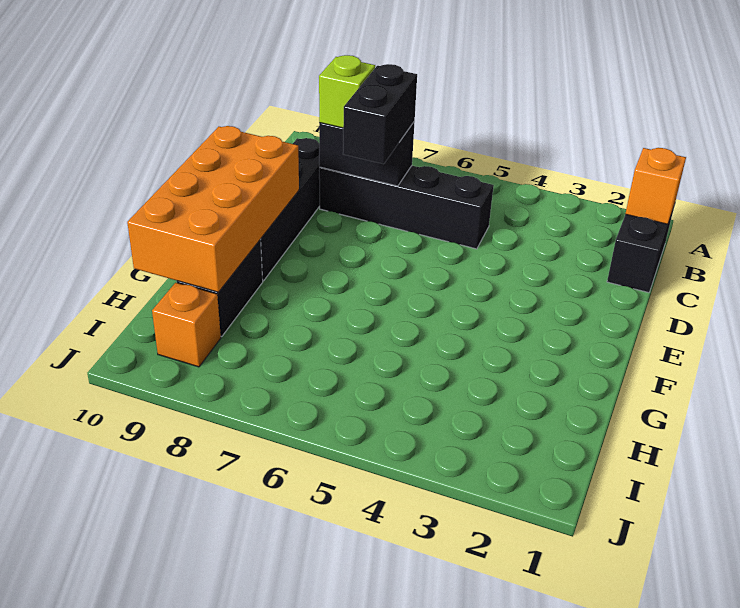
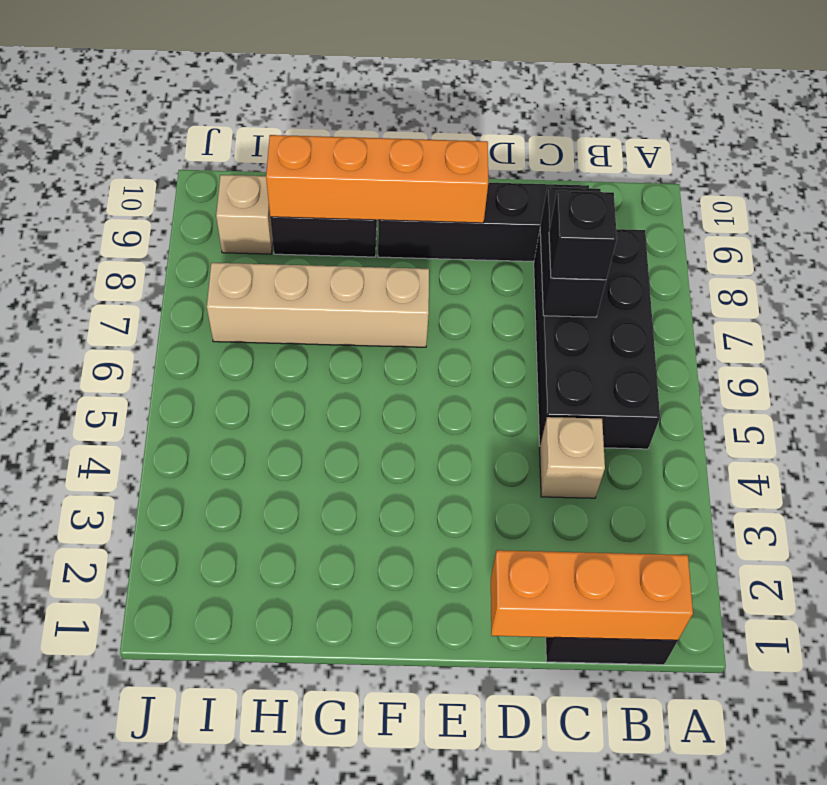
orange brick B1 level 2 -> orange brick B1:D1 level 2
none -> tan brick C4 level 1
black brick C5:C8 level 1 -> black brick B5:C8 level 1
black brick C7:D7 level 3 -> black brick C7 level 3
lime brick C8 level 3 -> none
orange brick E9:H10 level 2 -> orange brick E9:H9 level 2
none -> tan brick F7:I7 level 1
orange brick I9 level 1 -> tan brick I9 level 1

